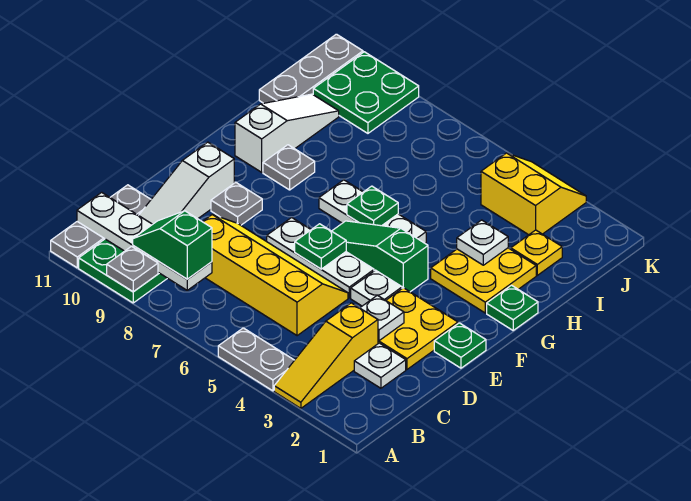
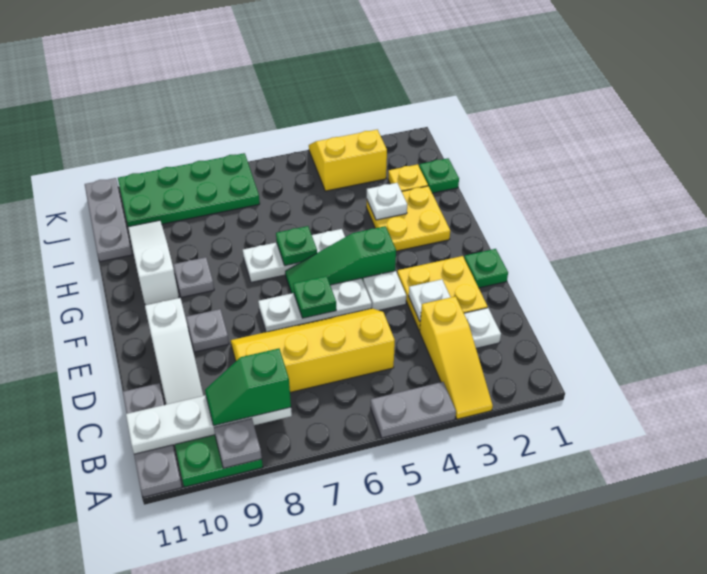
green plate G1 level 1 -> green plate I1 level 1
green plate J9:K10 level 1 -> green plate J7:K10 level 1

